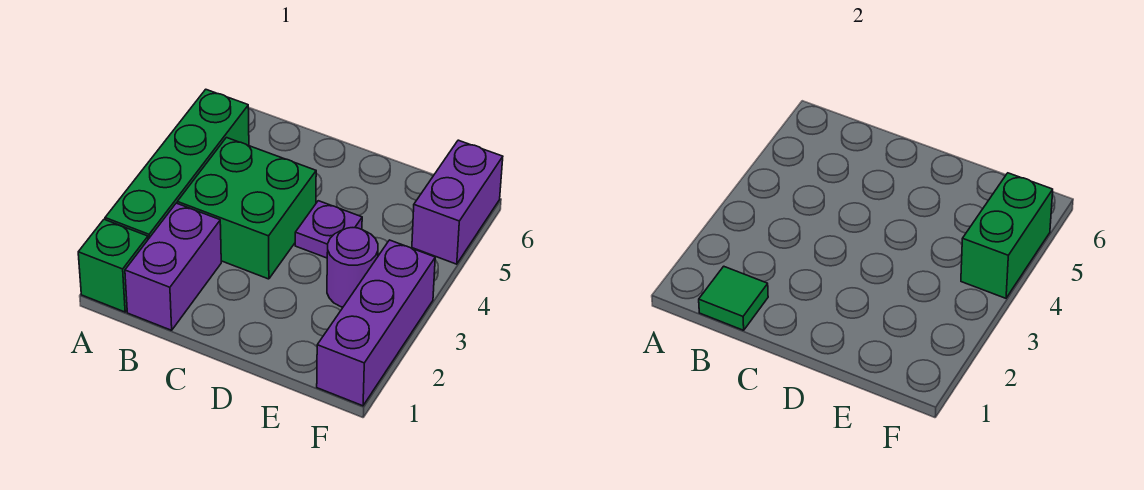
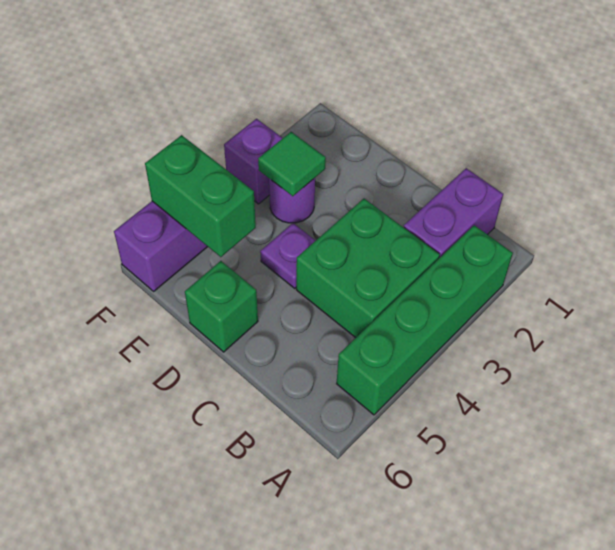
green brick A1 level 1 -> green brick D6 level 1
green tile B1 level 2 -> green tile E3 level 2
purple brick F1:F3 level 1 -> purple brick F3 level 1
green brick F4:F5 level 2 -> green brick E5:F5 level 2

